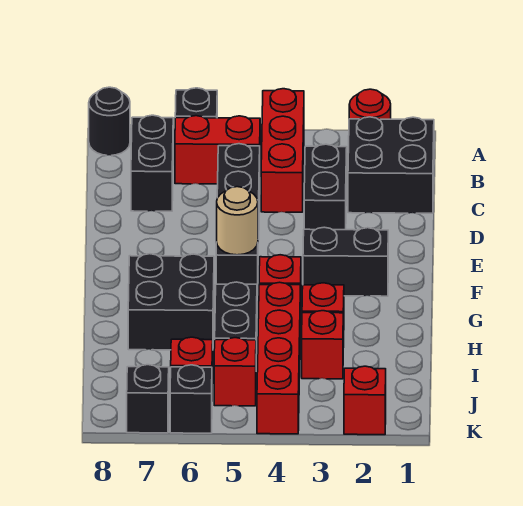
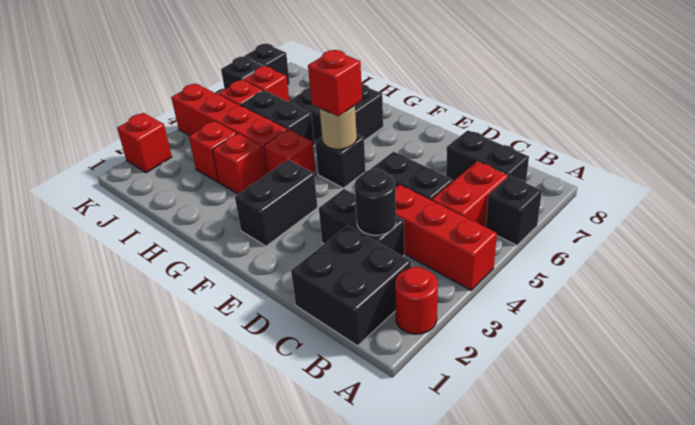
black round brick A8 level 1 -> black round brick C3 level 2
none -> red brick F5 level 3

